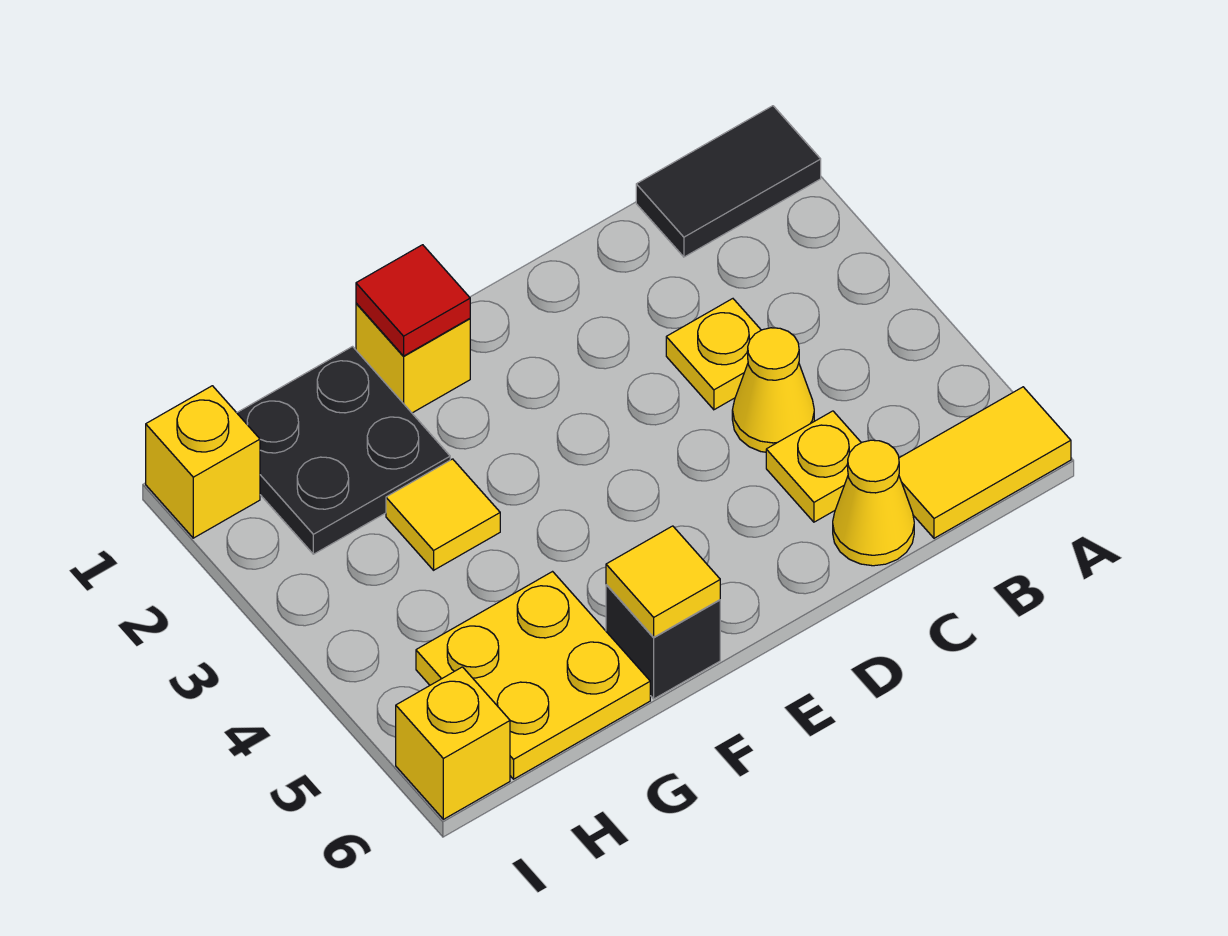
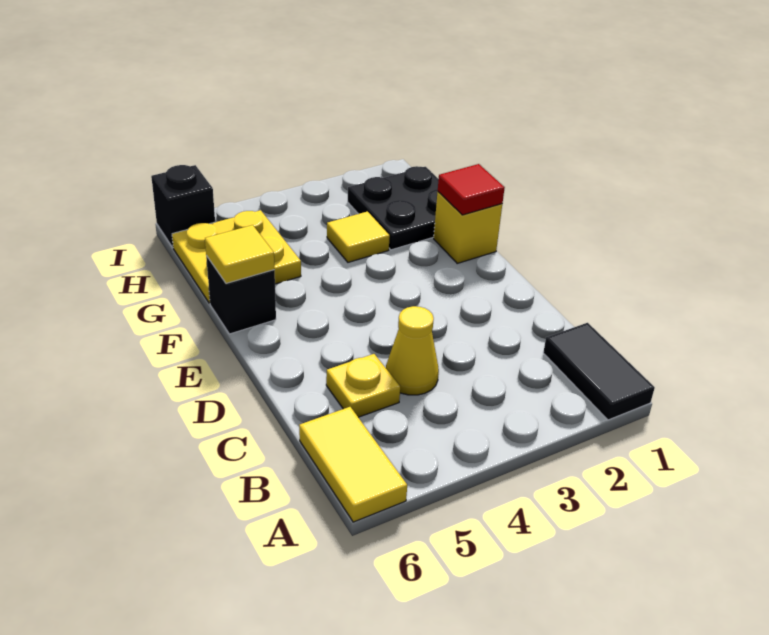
yellow plate C3 level 1 -> none
yellow cone C6 level 1 -> none
yellow brick I1 level 1 -> none
yellow brick I6 level 1 -> black brick I6 level 1

